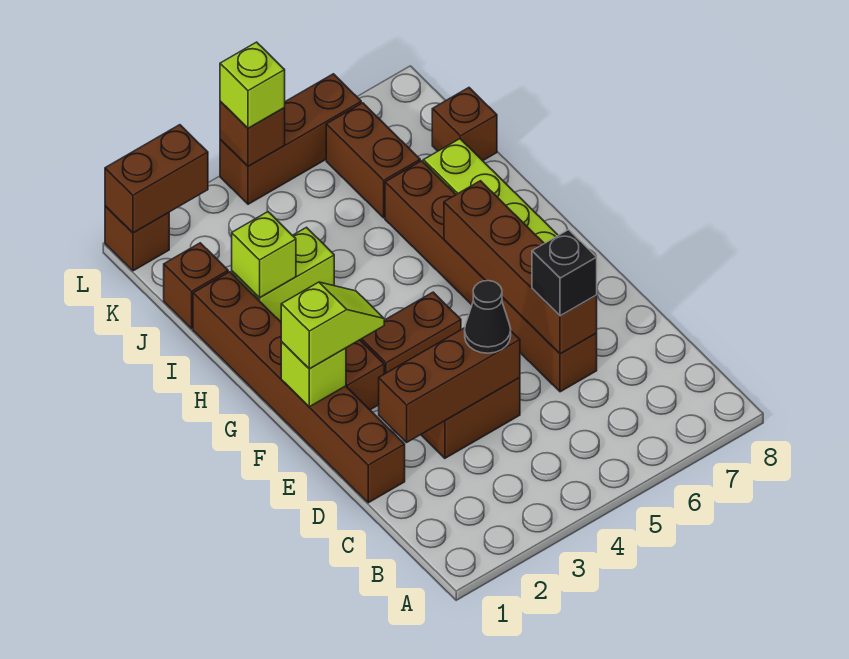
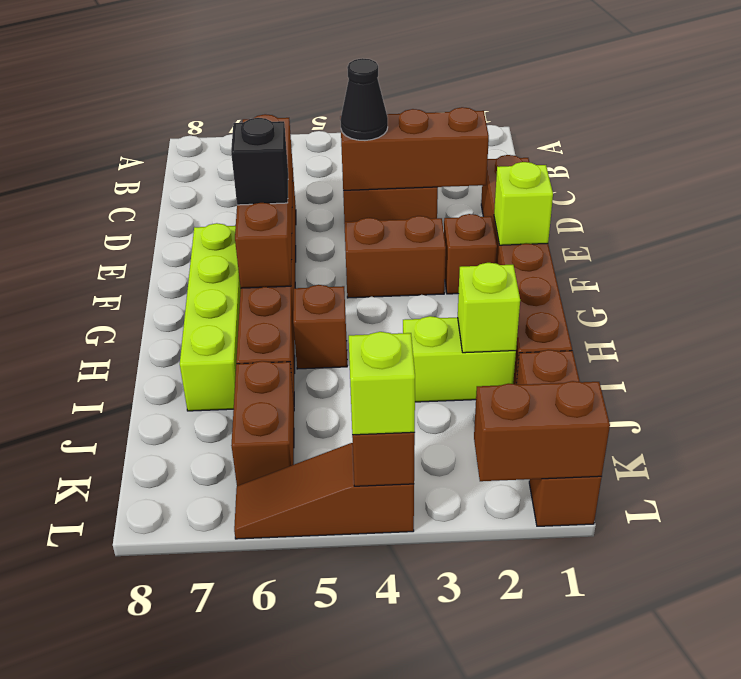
black brick D6 level 3 -> black brick F6 level 3
lime slope F1:F2 level 3 top 1 -> none
brown brick J8 level 1 -> brown brick H5 level 1
brown brick L4:L6 level 1 -> brown slope L4:L6 level 1 top 4

